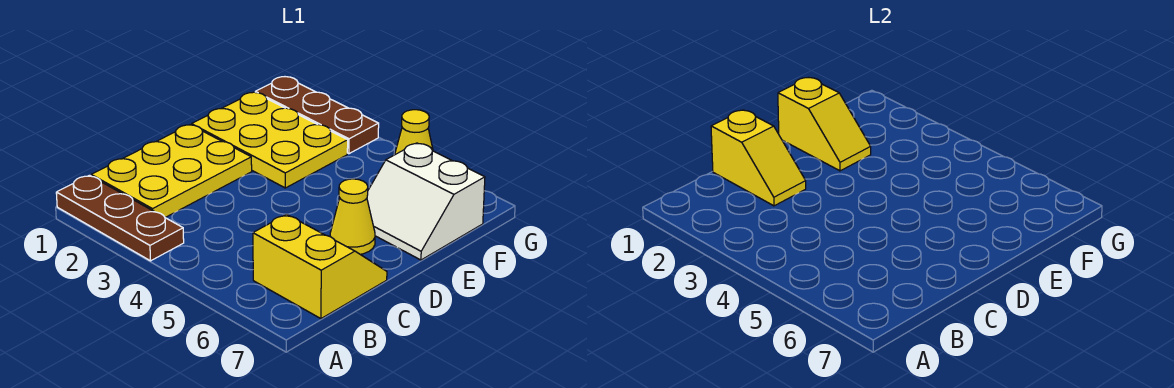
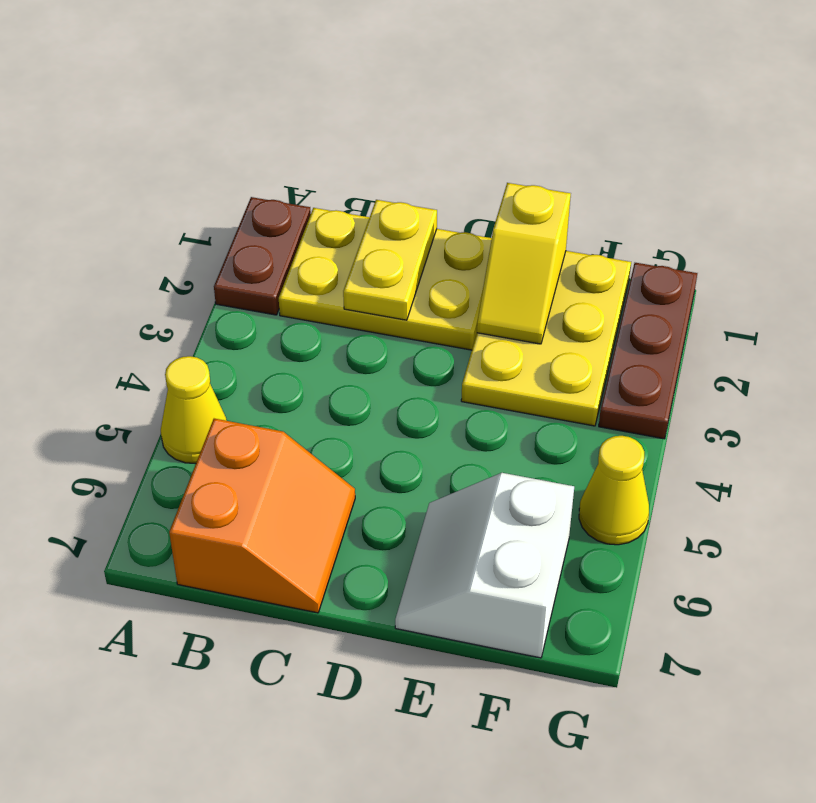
brown plate A1:A3 level 1 -> brown plate A1:A2 level 1
yellow slope B6:C7 level 1 top B -> orange slope B6:C7 level 1 top B
yellow slope C1:C2 level 2 top 1 -> yellow plate C1:C2 level 2
yellow cone D6 level 1 -> yellow cone A5 level 1

